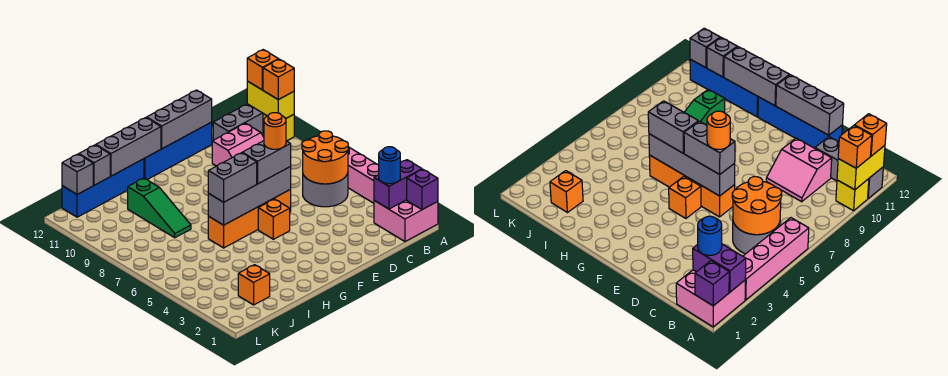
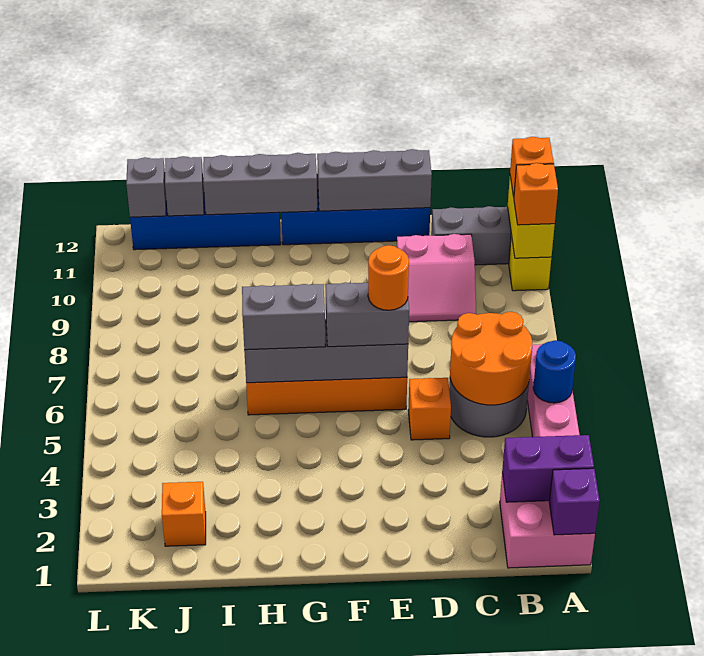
blue round brick B2 level 3 -> blue round brick A5 level 2
orange brick F5 level 1 -> orange brick D5 level 1
green slope I8:I10 level 1 top 10 -> none

